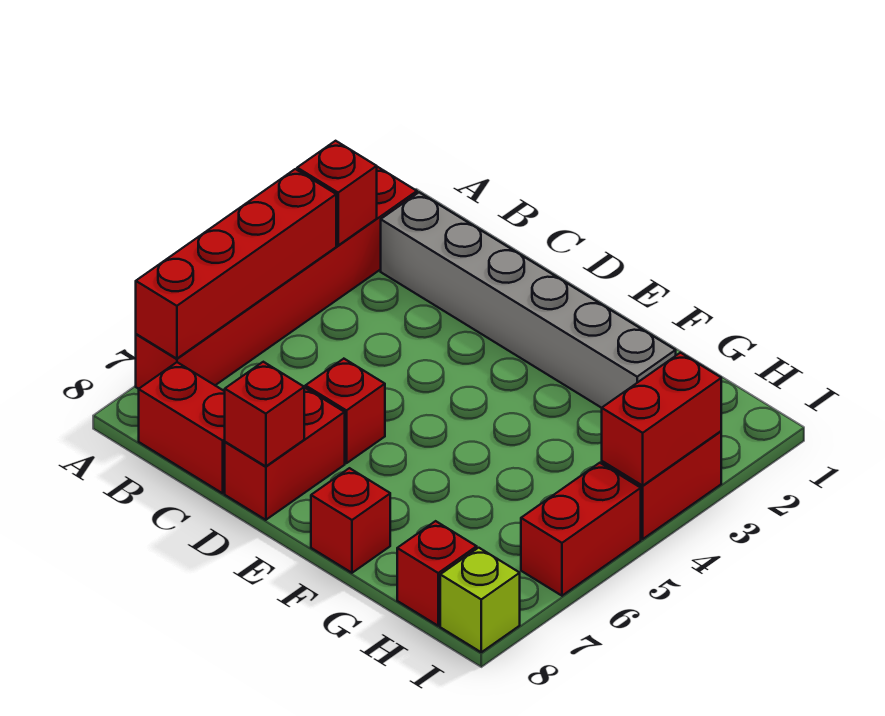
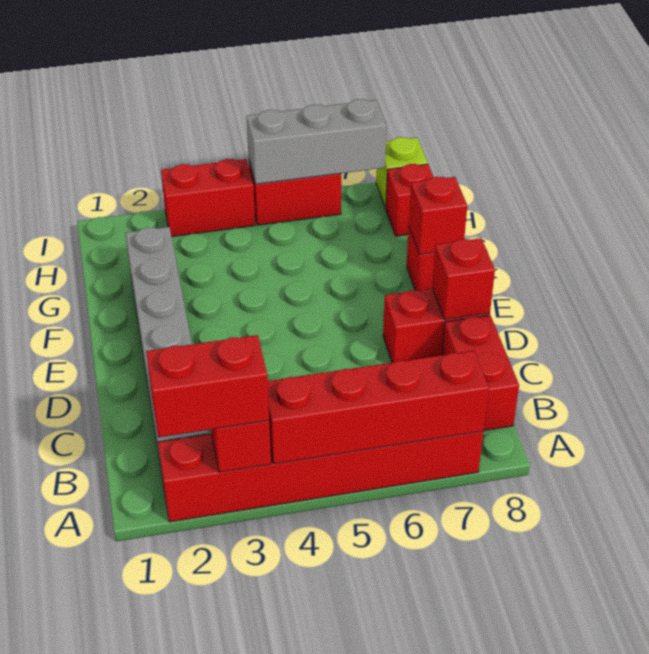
red brick D6 level 1 -> red brick F8 level 2
red brick I3:I4 level 2 -> red brick A2:A3 level 3
none -> grey brick I5:I7 level 2

